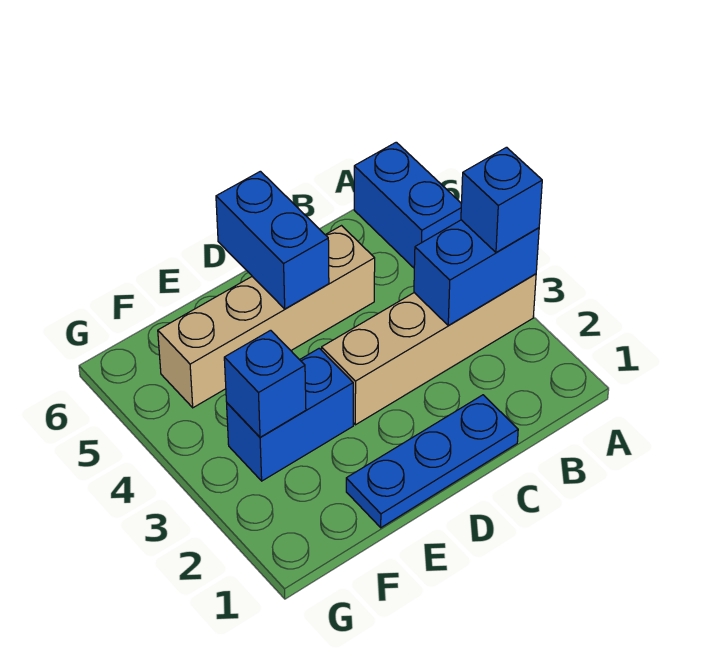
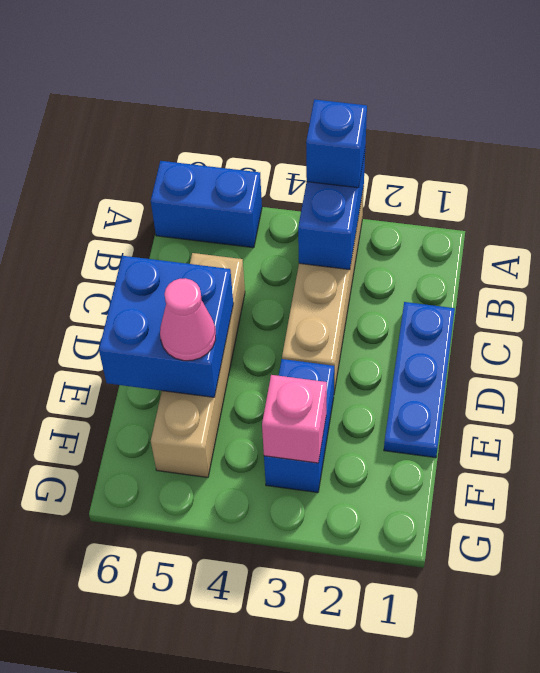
blue brick D5:D6 level 2 -> blue brick D5:E6 level 2
none -> pink cone E5 level 3
blue brick F3 level 2 -> pink brick F3 level 2

